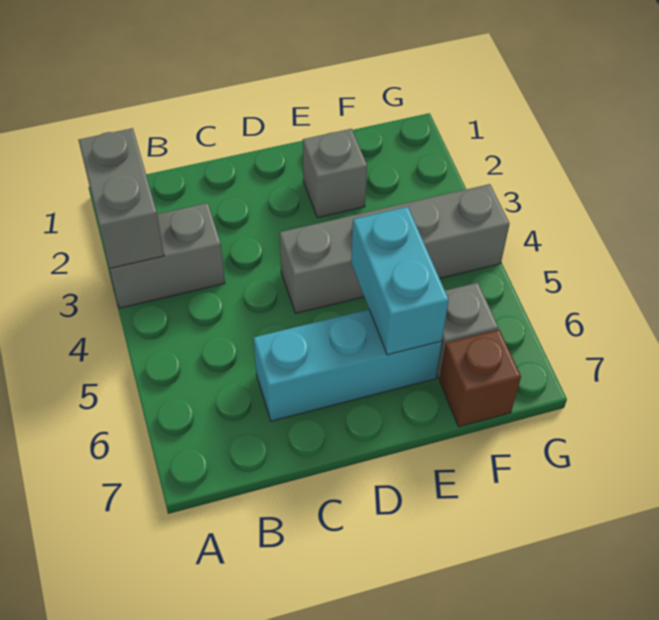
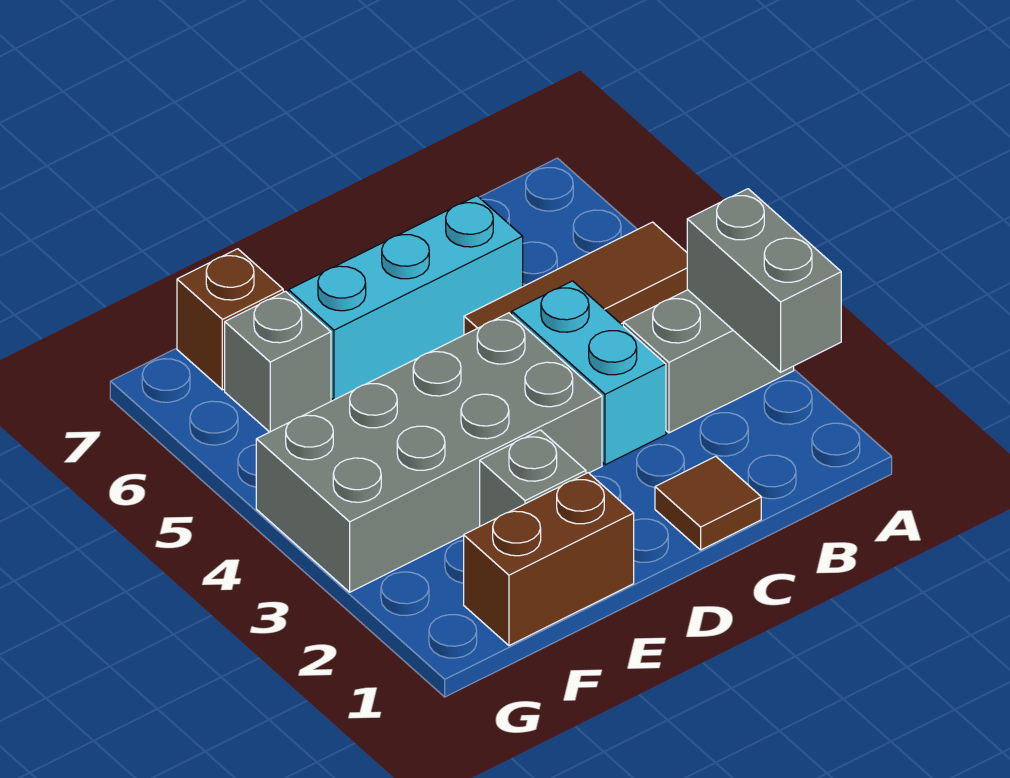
none -> brown tile A5:C5 level 1
none -> brown tile C1 level 1
grey brick D4:G4 level 1 -> grey brick D3:G4 level 1
none -> brown brick E1:F1 level 1
cyan brick E5:E6 level 2 -> cyan brick C3:C4 level 1

